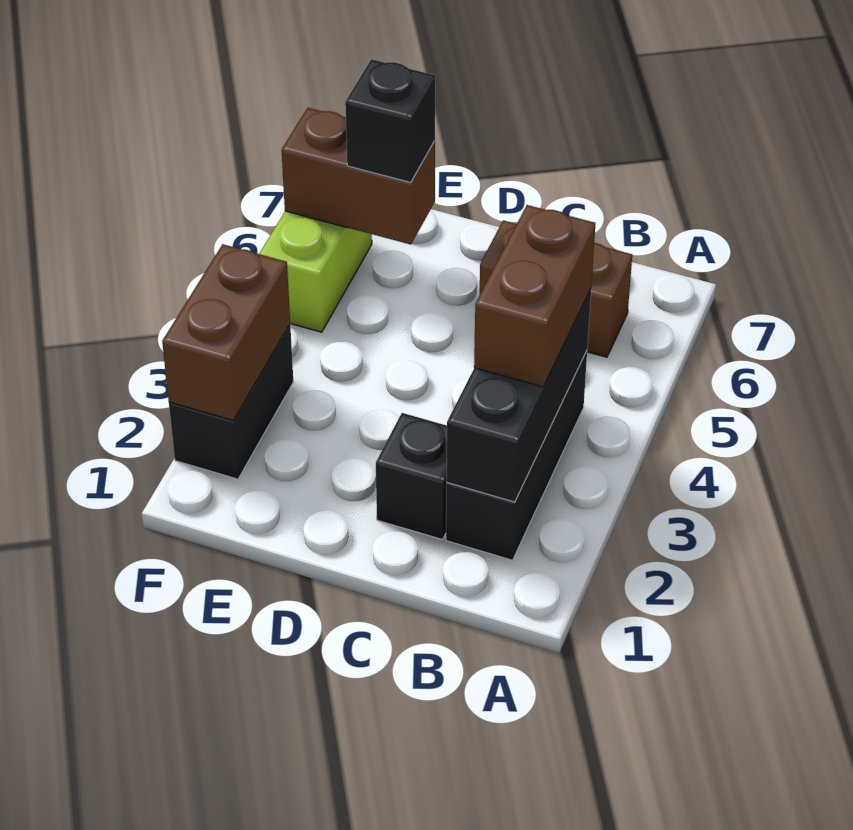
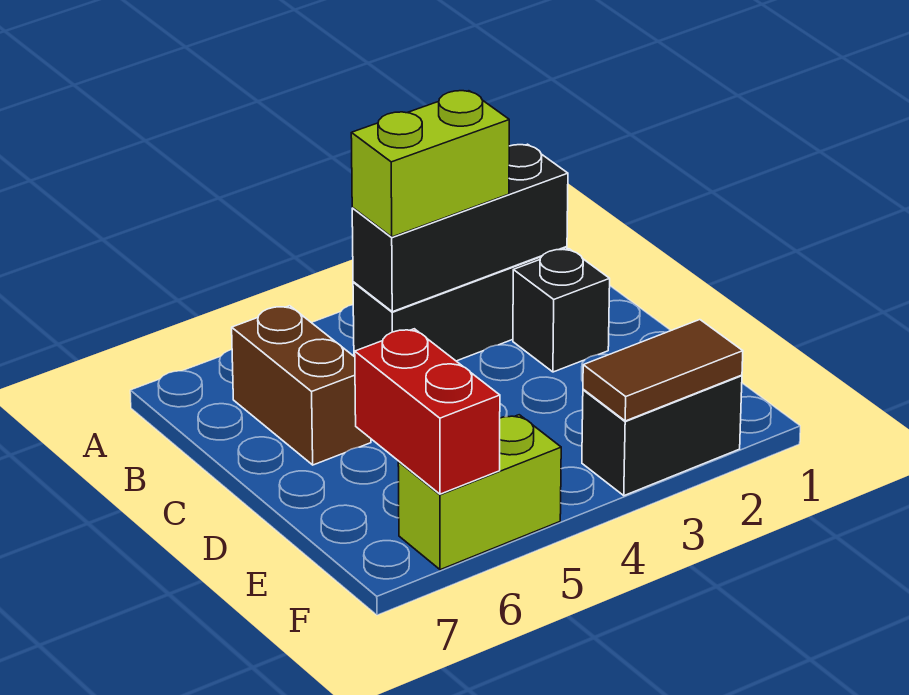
brown brick B3:B4 level 3 -> lime brick B3:B4 level 3
brown brick E6:F6 level 2 -> red brick E6:F6 level 2
black brick E6 level 3 -> none
brown brick F2:F3 level 2 -> brown tile F2:F3 level 2

